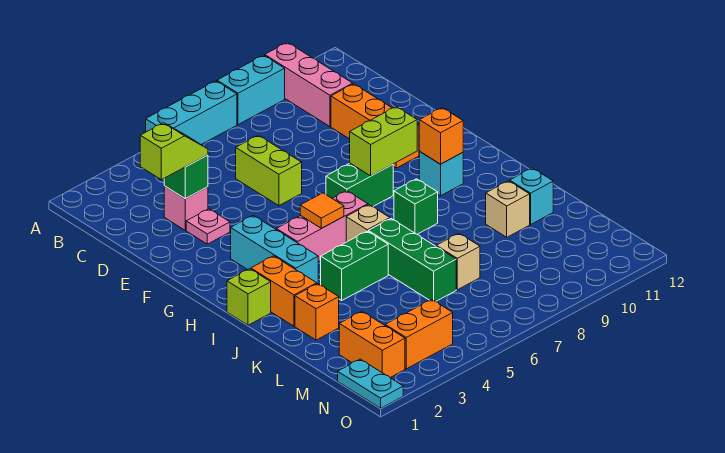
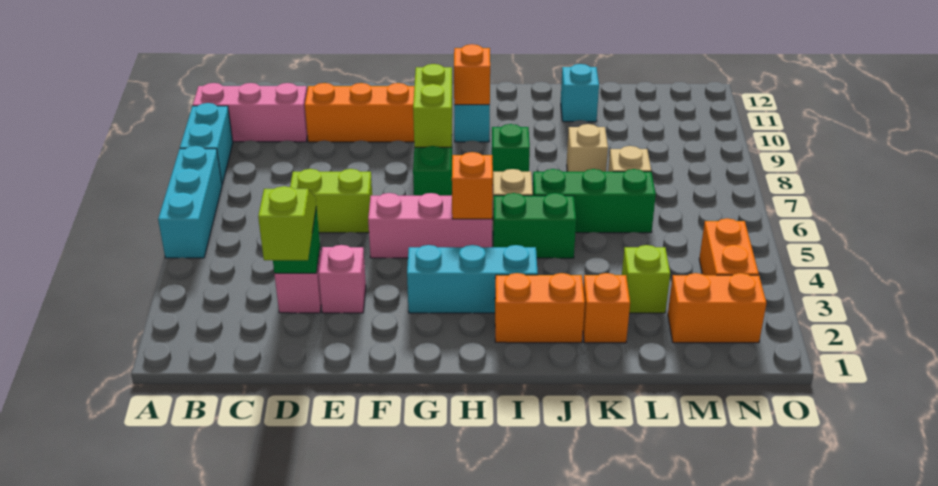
pink plate E3 level 1 -> pink brick E3 level 1
pink brick H4:H6 level 1 -> pink brick F5:H5 level 1
orange tile H5 level 2 -> orange brick H5 level 2
lime brick I1 level 1 -> lime brick L3 level 1
green brick J4:J5 level 1 -> green brick I5:J5 level 1
tan brick K10 level 1 -> tan brick K8 level 1
cyan plate N1:O1 level 1 -> none

